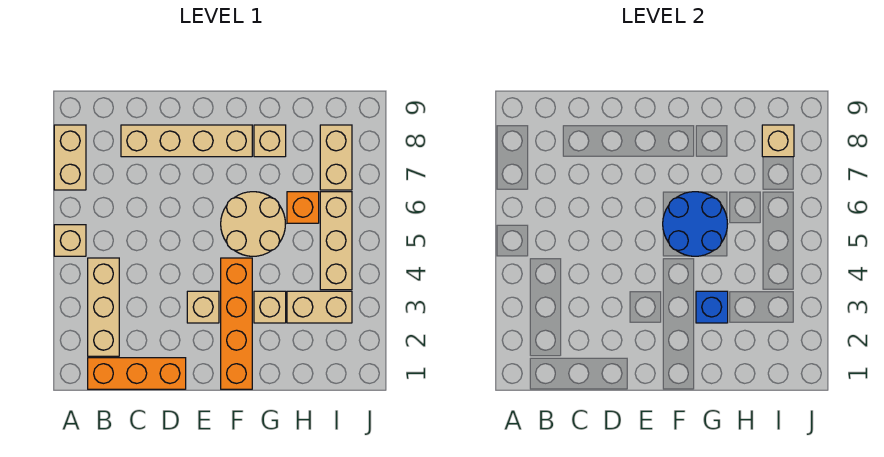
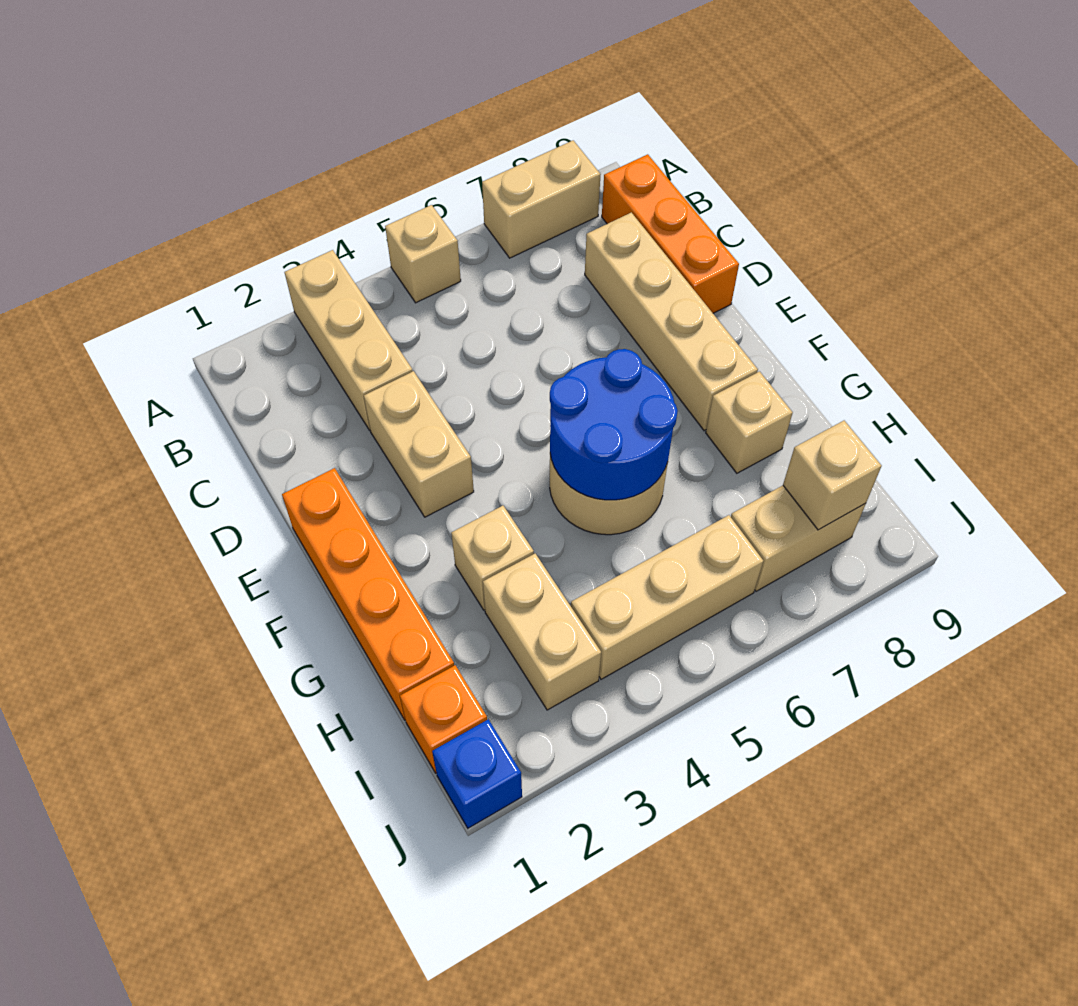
orange brick B1:D1 level 1 -> orange brick B9:D9 level 1
tan brick B2:B4 level 1 -> tan brick A3:C3 level 1
tan brick E3 level 1 -> tan brick D3:E3 level 1
orange brick F1:F4 level 1 -> orange brick E1:H1 level 1
blue brick G3 level 2 -> blue brick J1 level 1
orange brick H6 level 1 -> orange brick I1 level 1

